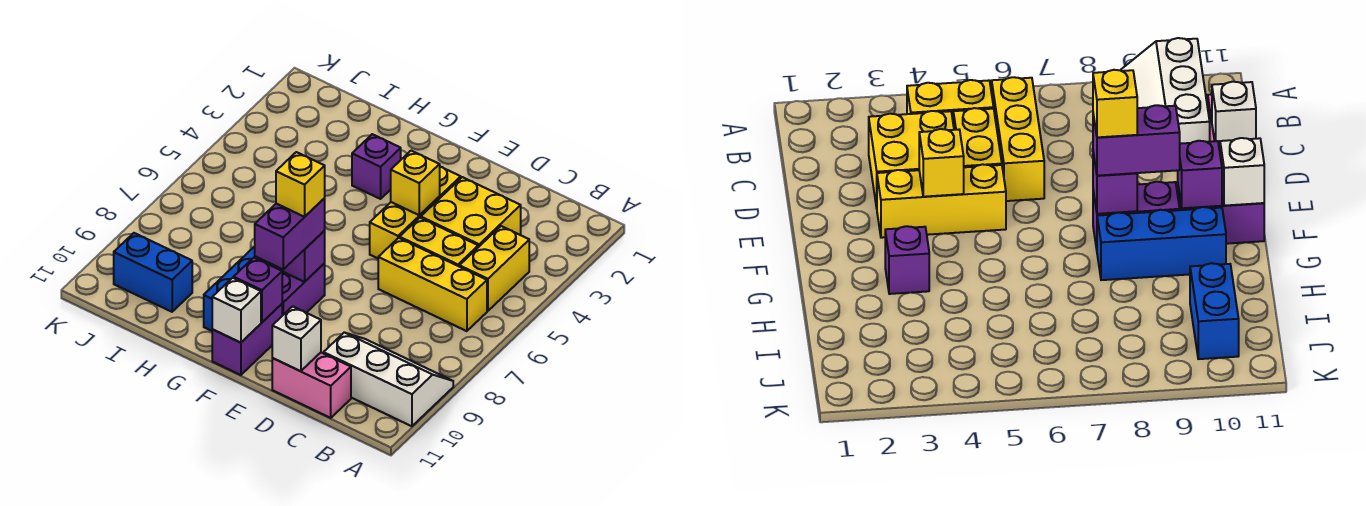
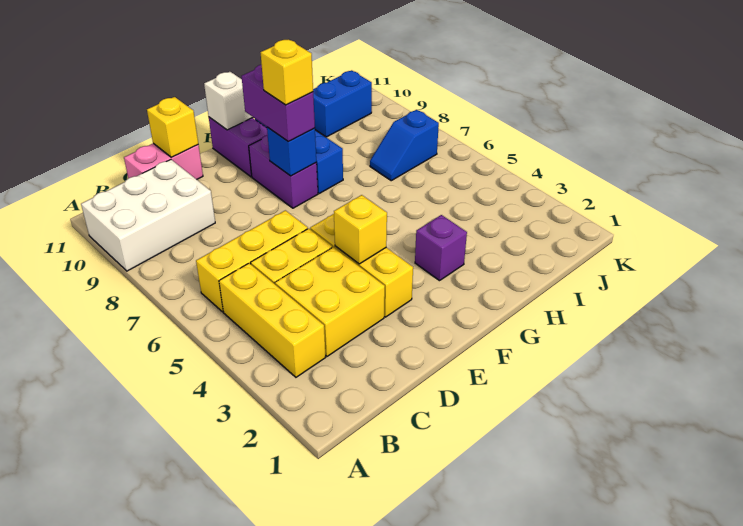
white slope A9:C10 level 1 top 10 -> white brick A9:C10 level 1
yellow brick B4:B5 level 1 -> yellow brick B3:B5 level 1
white brick D11 level 2 -> yellow brick D11 level 2
purple brick F8 level 2 -> blue brick F8 level 2
purple brick F10 level 2 -> none
none -> blue slope I7:J7 level 1 top J

